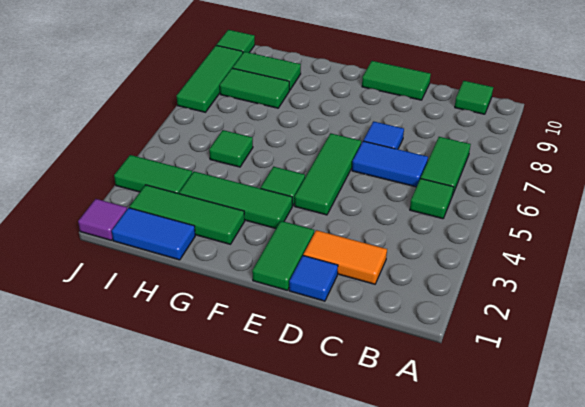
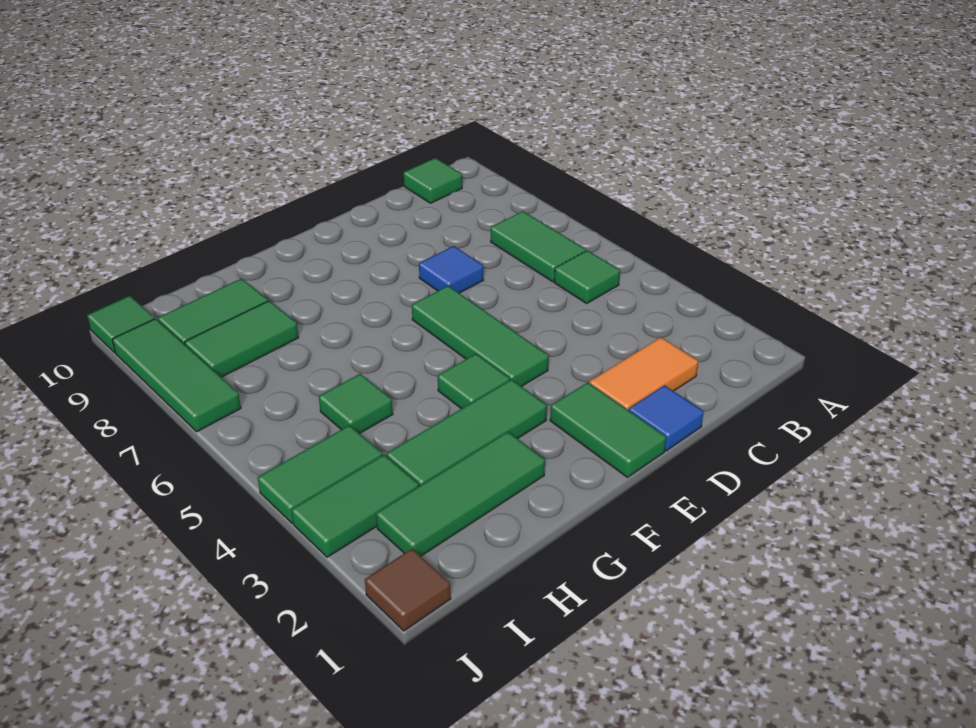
blue tile C6:D6 level 1 -> none
green tile D10:E10 level 1 -> green tile I4:J4 level 1
blue tile H1:I1 level 1 -> none
purple tile J1 level 1 -> brown tile J1 level 1

